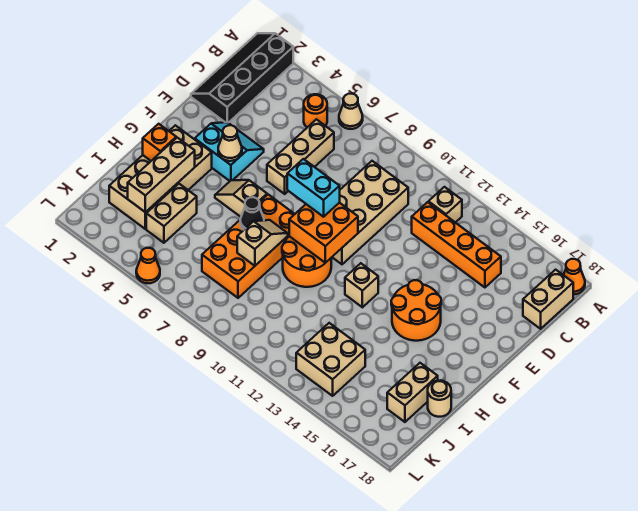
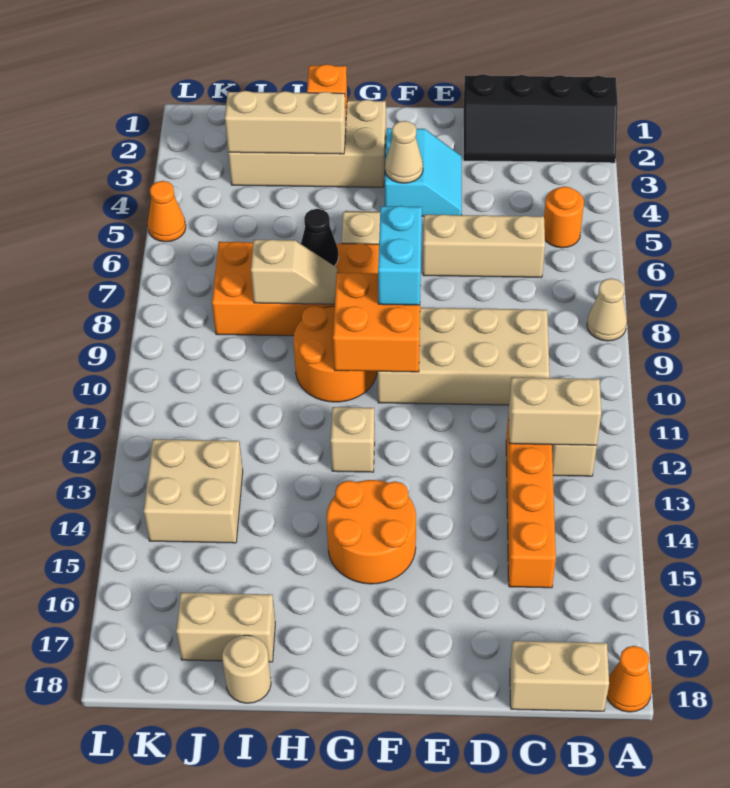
black slope A1:D2 level 1 top 2 -> black slope A1:D2 level 1 top 1
tan cone A6 level 1 -> tan cone A8 level 1
tan brick I4:J4 level 1 -> tan brick B12:C12 level 2

